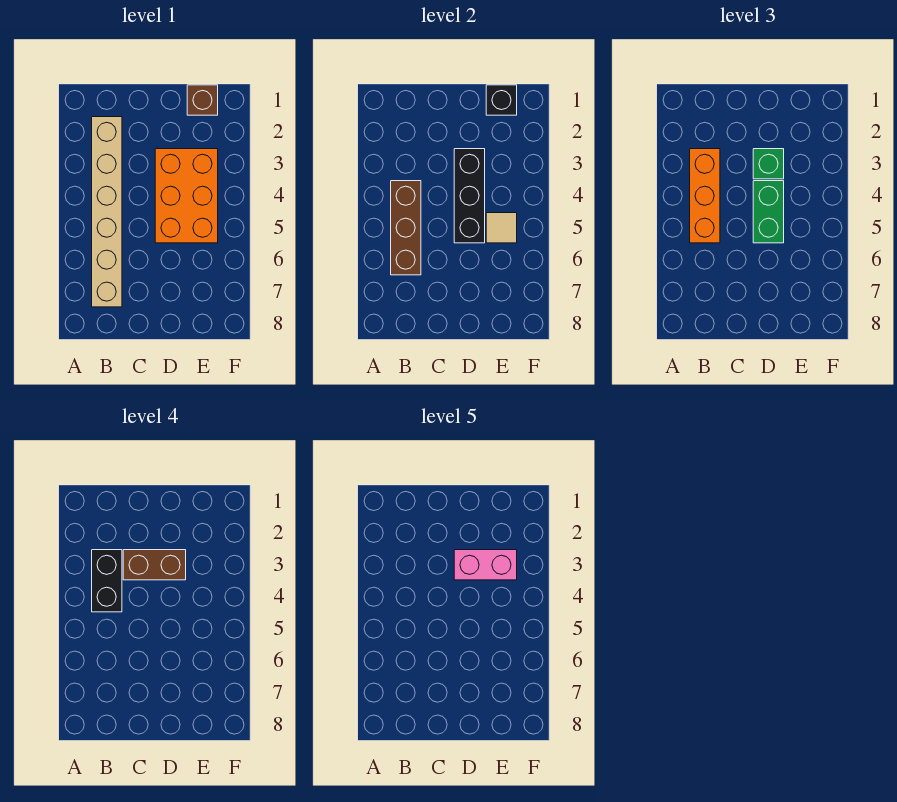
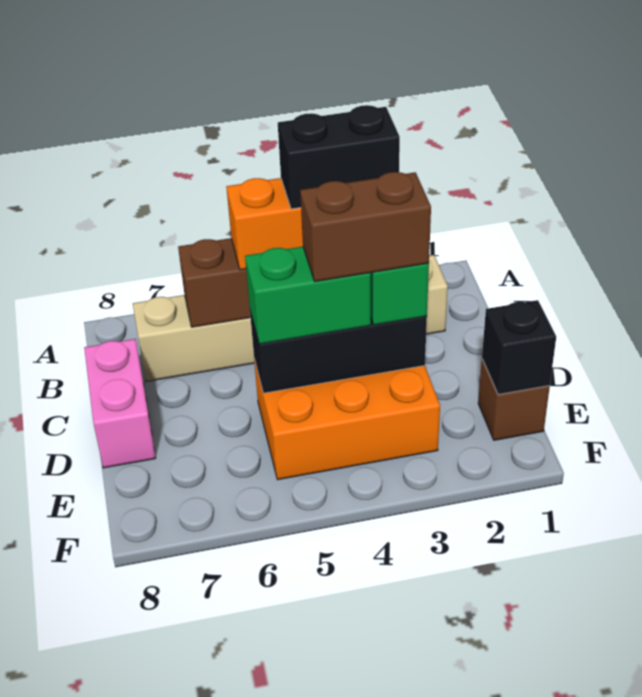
brown brick C3:D3 level 4 -> brown brick D3:D4 level 4
pink brick D3:E3 level 5 -> pink brick C8:D8 level 1
tan tile E5 level 2 -> none

